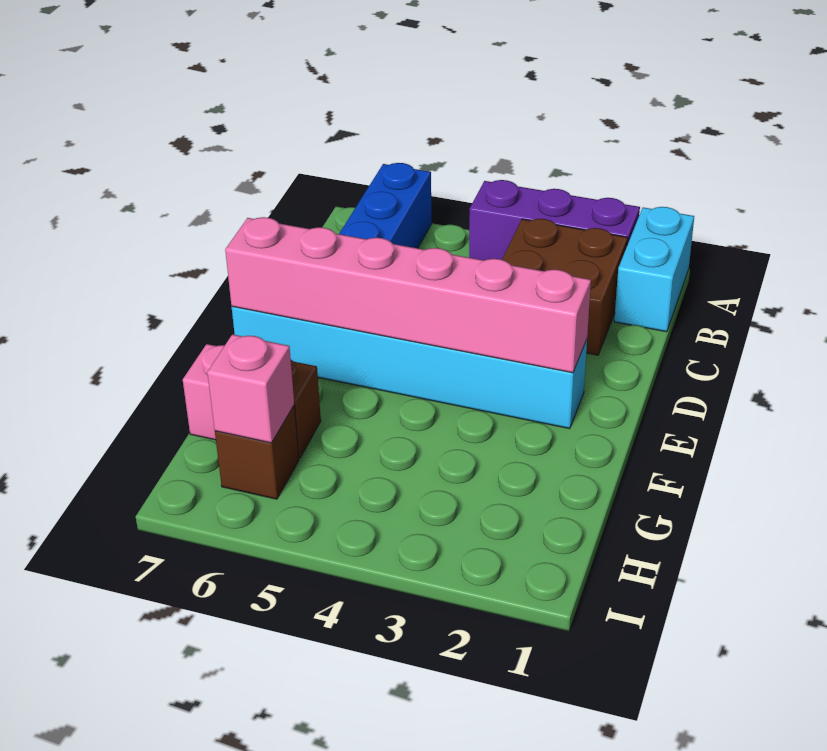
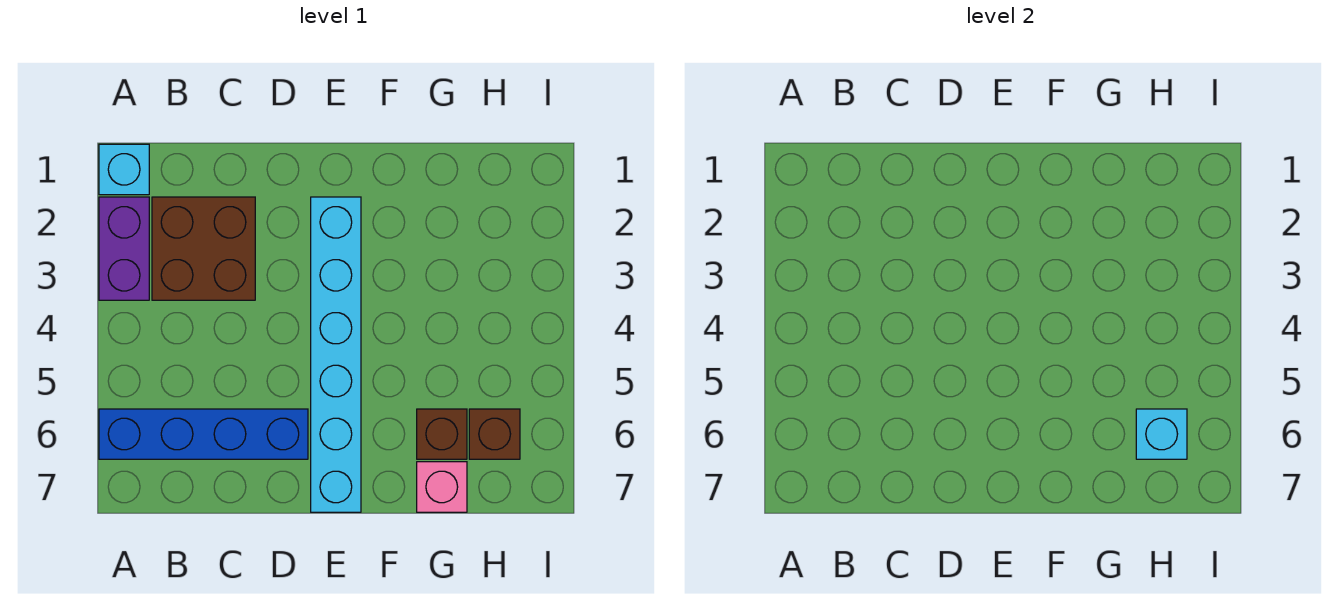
cyan brick A1:B1 level 1 -> cyan brick A1 level 1
purple brick A2:A4 level 1 -> purple brick A2:A3 level 1
pink brick E2:E7 level 2 -> none
pink brick H6 level 2 -> cyan brick H6 level 2

